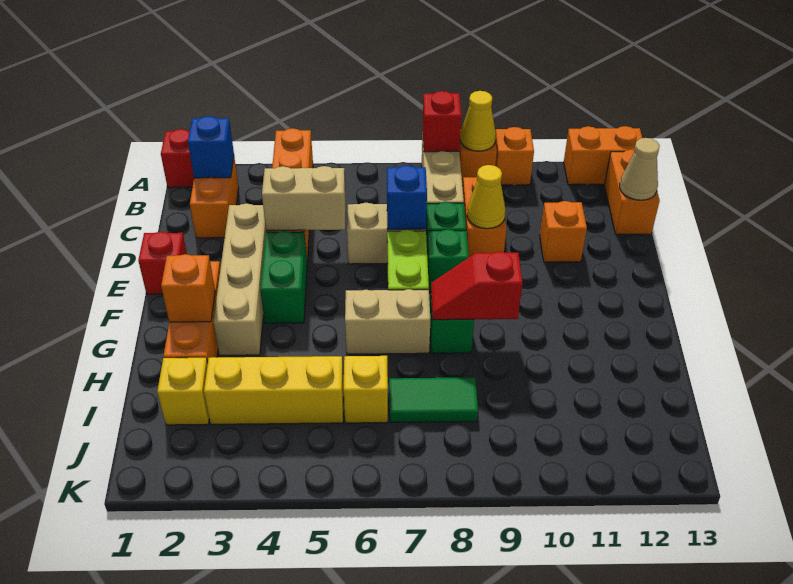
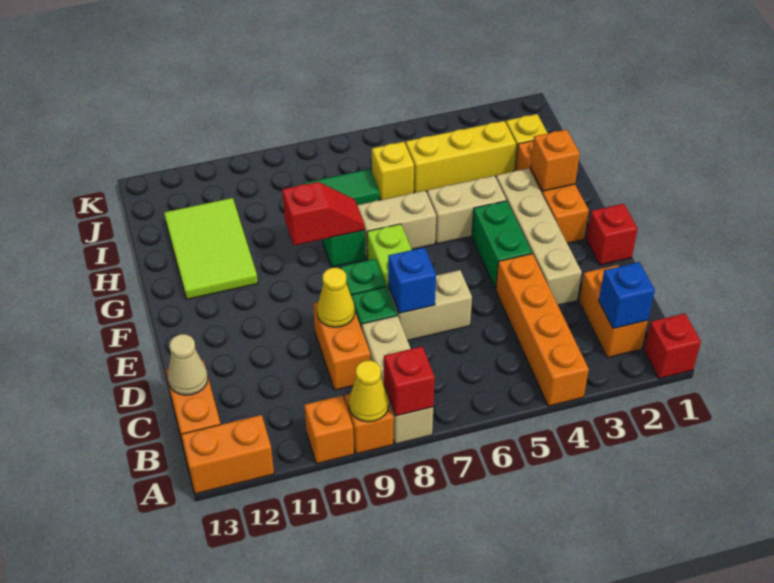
tan brick D4:D5 level 2 -> tan brick G4:G5 level 1
orange brick D11 level 1 -> none
none -> lime tile G11:I12 level 1

